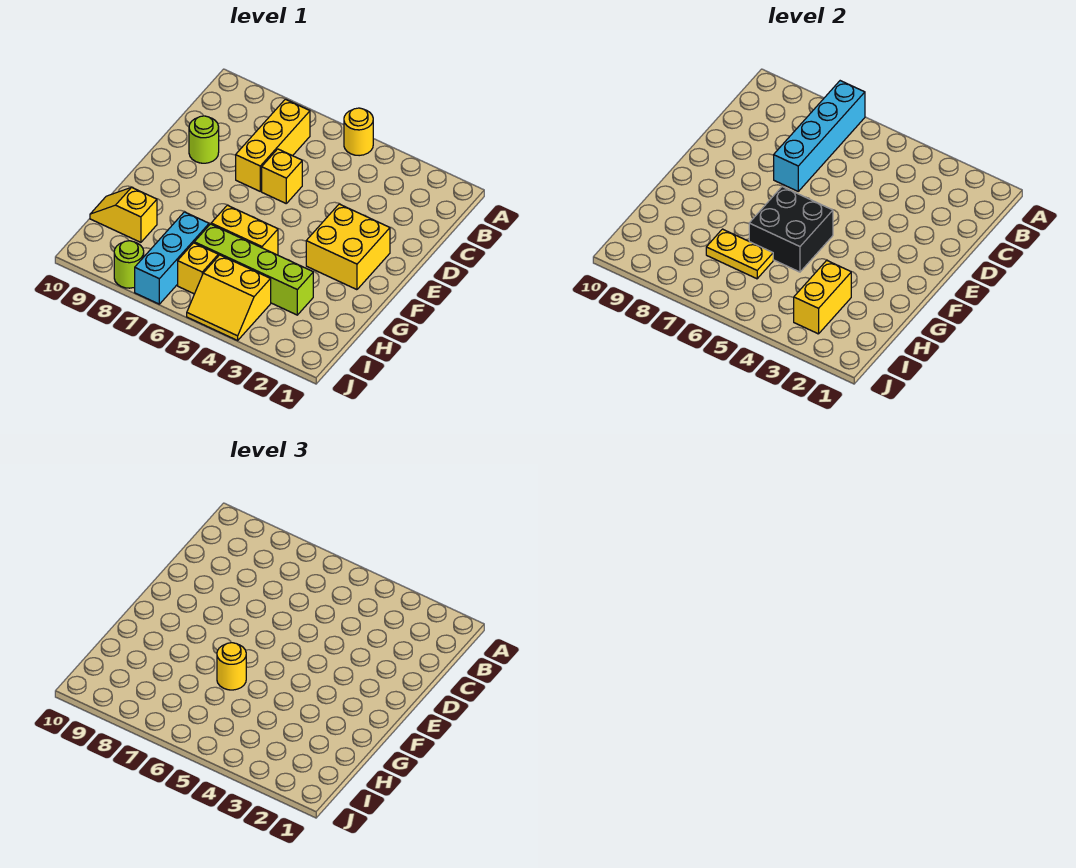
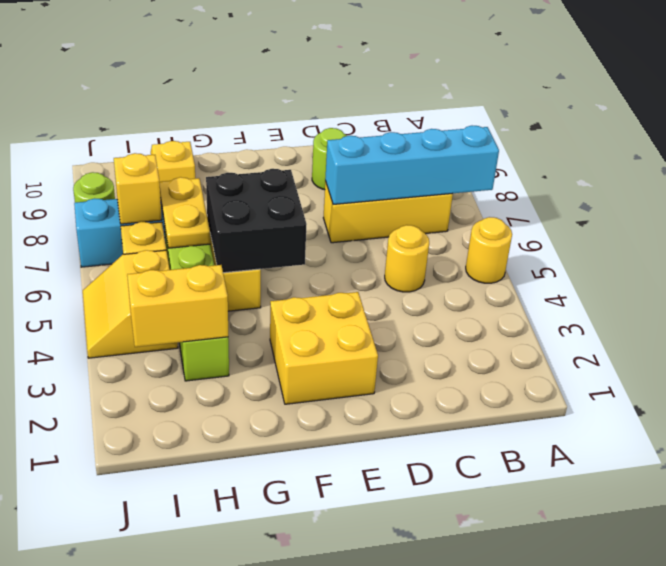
yellow brick D6 level 1 -> yellow brick I7 level 2
yellow round brick G6 level 3 -> yellow round brick C5 level 1

